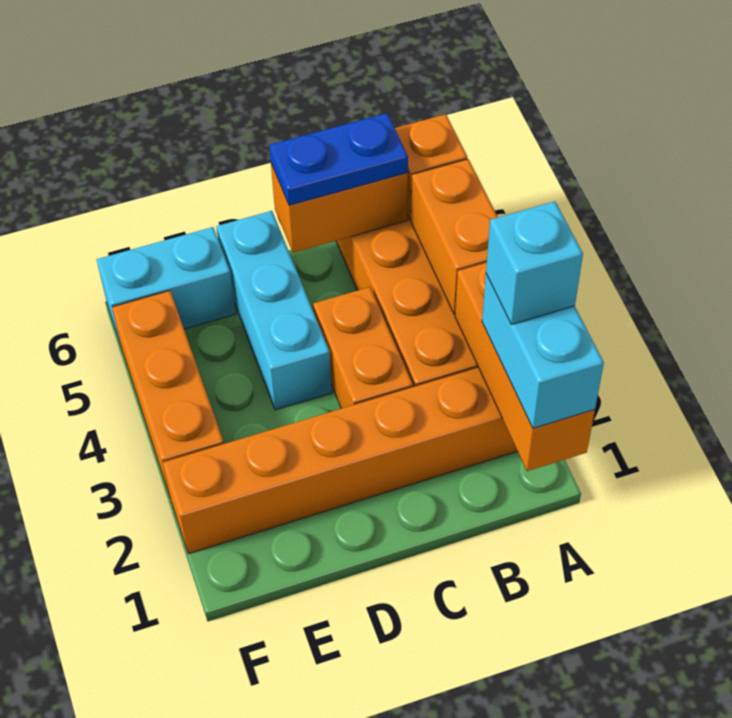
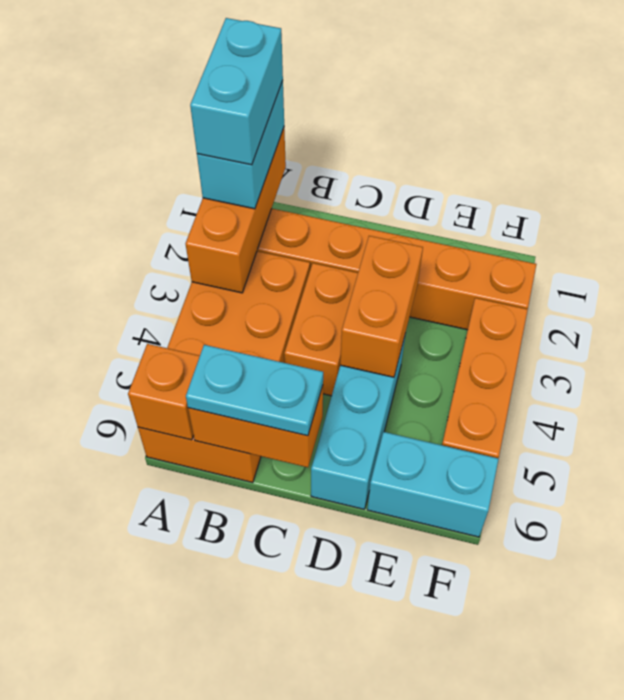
cyan brick A2 level 4 -> cyan brick A1:A2 level 4
orange brick A4:A5 level 2 -> orange brick D3:D4 level 2
blue plate B6:C6 level 3 -> cyan plate B6:C6 level 3

